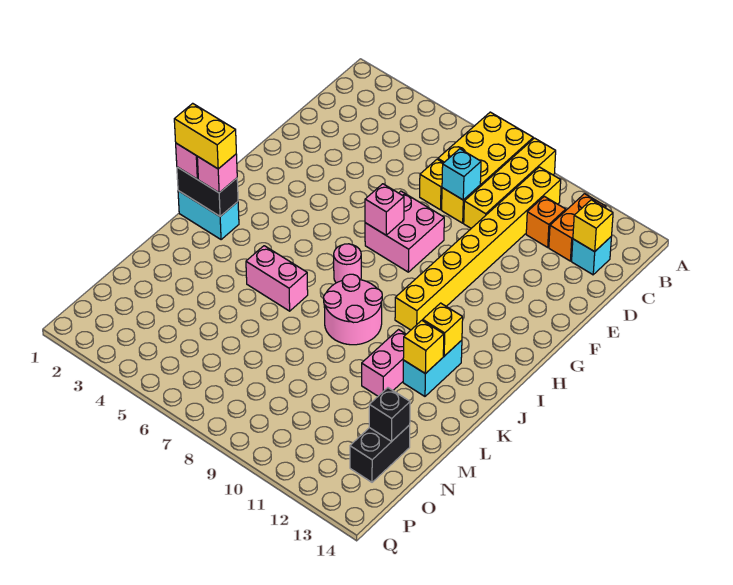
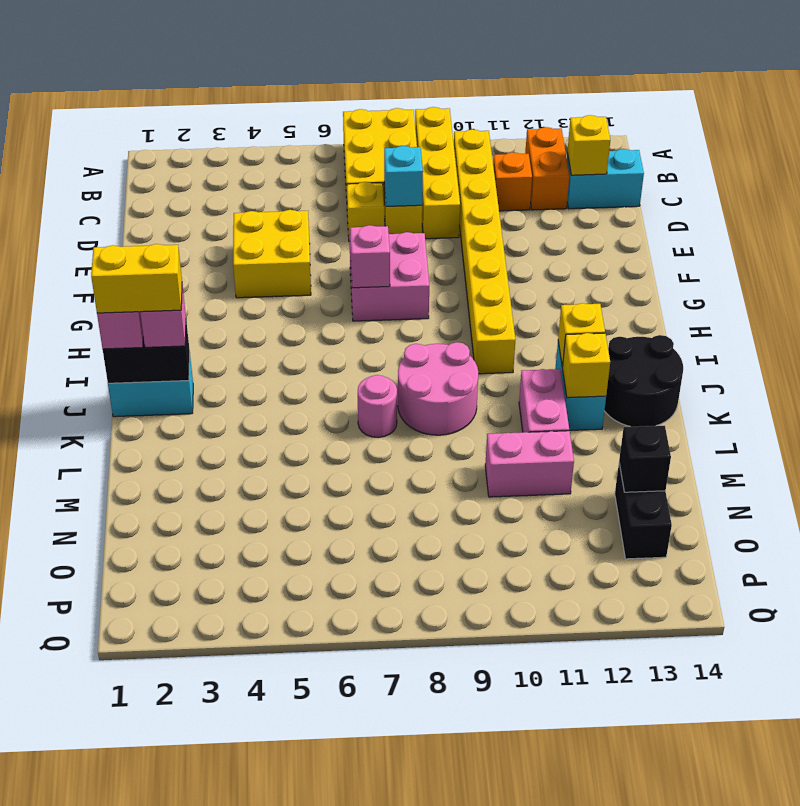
cyan brick C13 level 1 -> cyan brick C13:C14 level 1
none -> yellow brick E4:F5 level 1
pink round brick I7 level 1 -> pink round brick K7 level 1
none -> black round brick J13:K14 level 1
pink brick K5:K6 level 1 -> pink brick M10:M11 level 1

